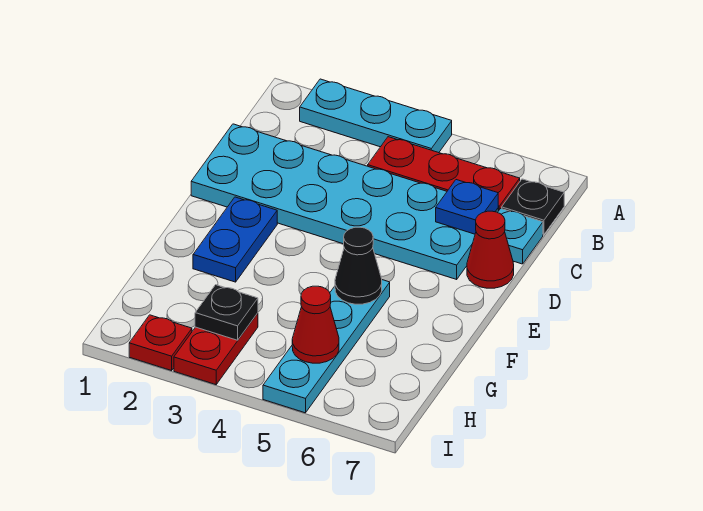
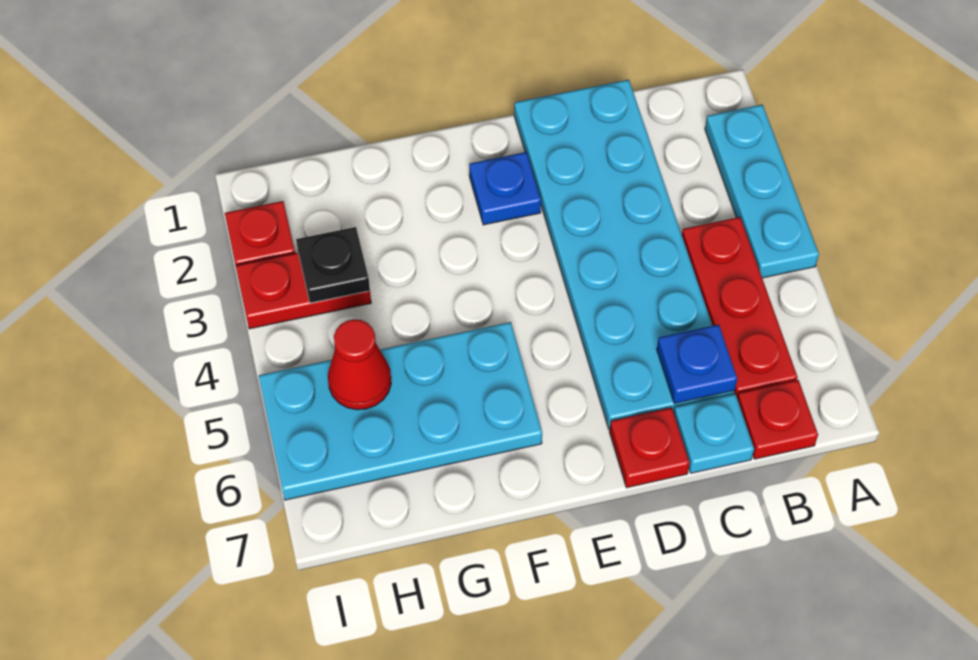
black plate B7 level 1 -> red plate B7 level 1
red cone D7 level 1 -> red plate D7 level 1
blue plate E2:F2 level 1 -> blue plate E2 level 1
cyan plate F5:I5 level 1 -> cyan plate F5:I6 level 1
black cone F5 level 2 -> none

